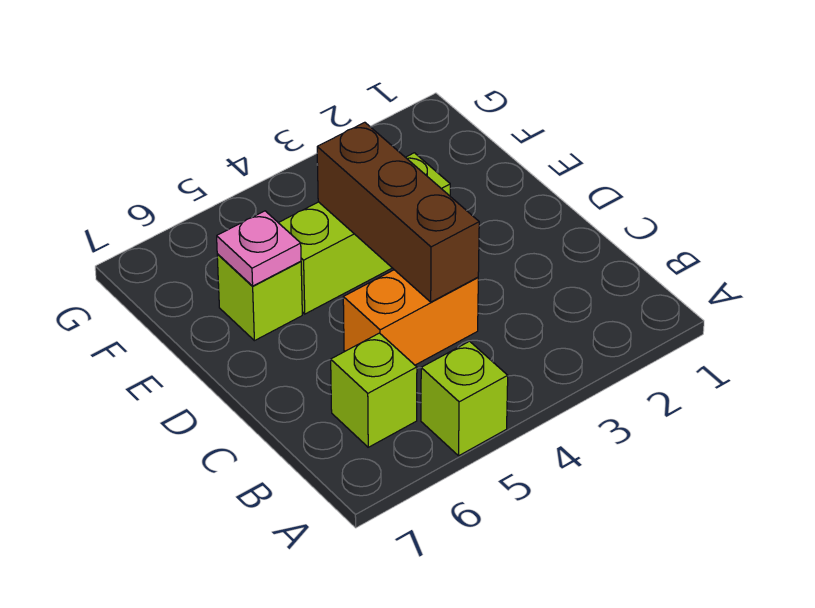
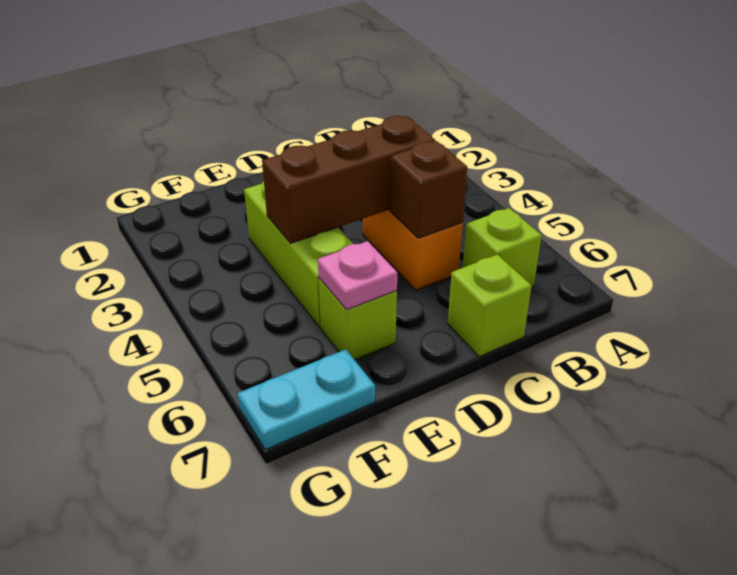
lime brick A5 level 1 -> lime brick C7 level 1
none -> brown brick C5 level 2
none -> cyan plate F7:G7 level 1

